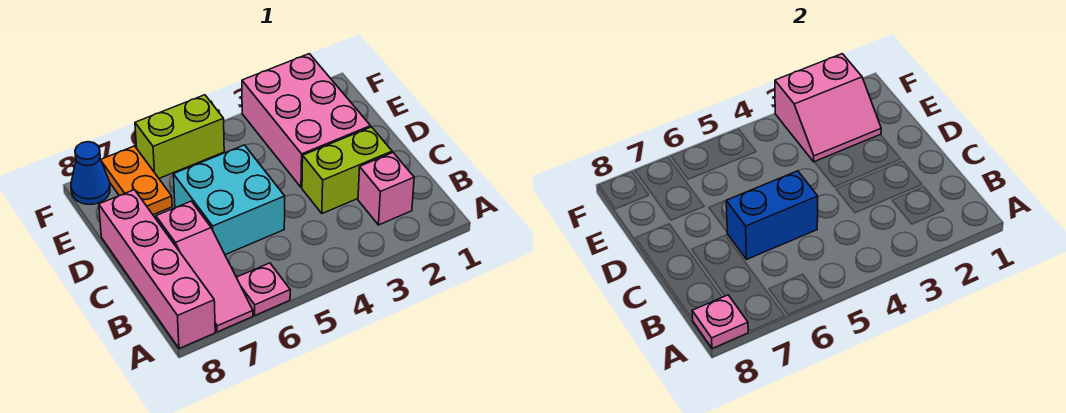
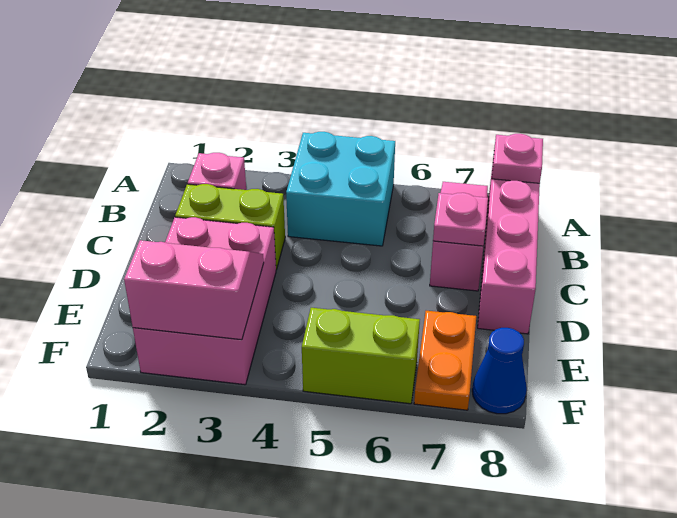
pink plate A6 level 1 -> pink plate C7 level 2
cyan brick C5:D6 level 1 -> cyan brick A4:B5 level 1
blue brick C5:C6 level 2 -> none

